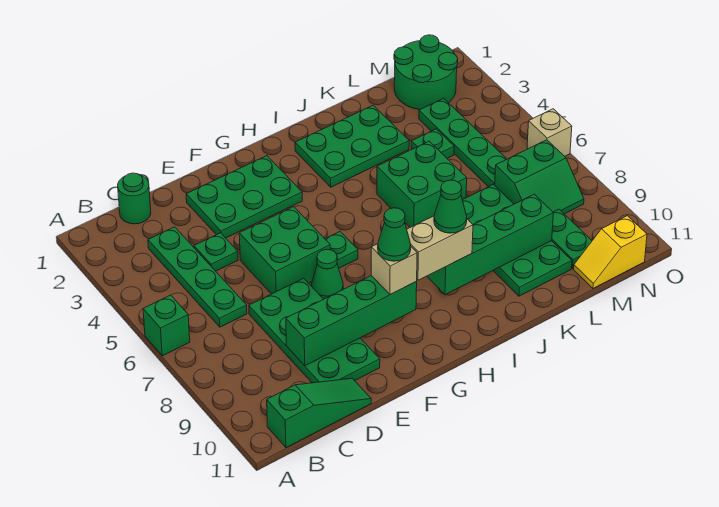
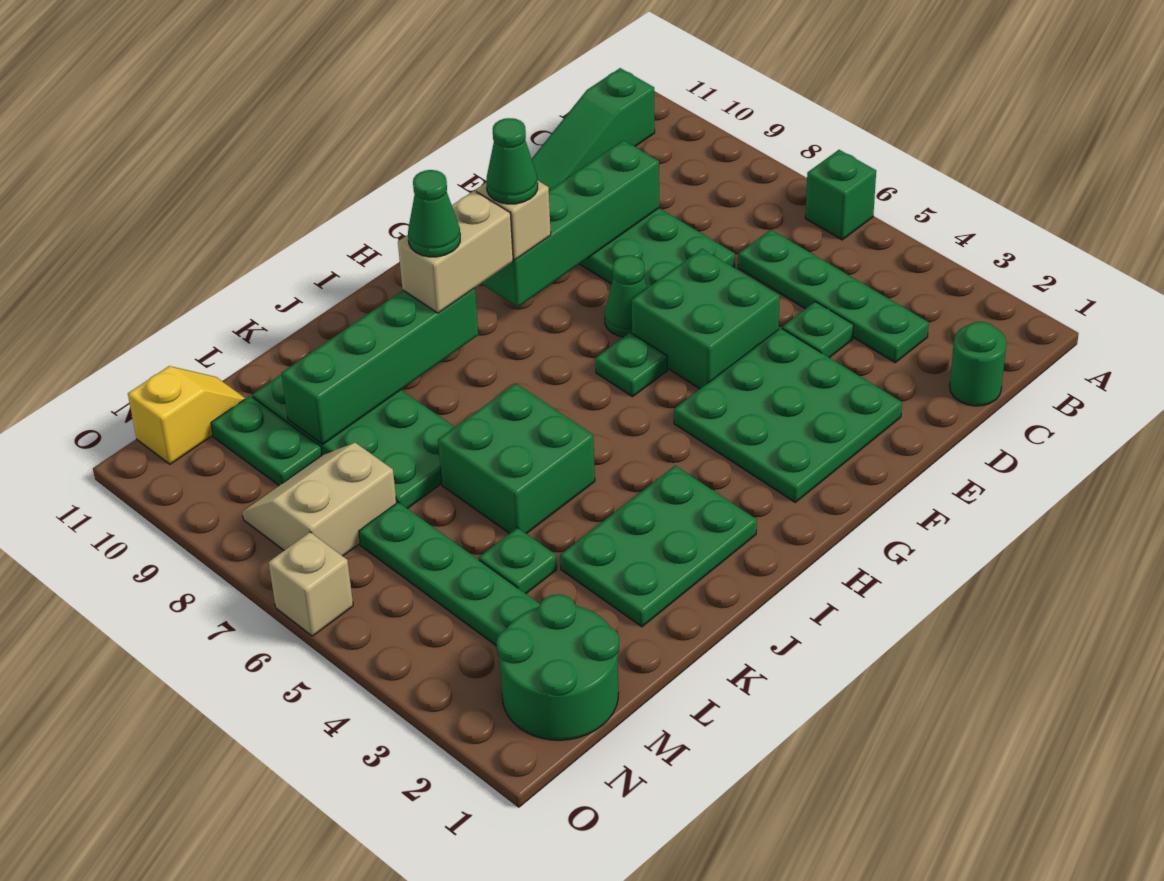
green plate E2:G3 level 1 -> green plate E2:G4 level 1
green slope M7:N8 level 1 top 7 -> tan slope M7:N8 level 1 top 7

